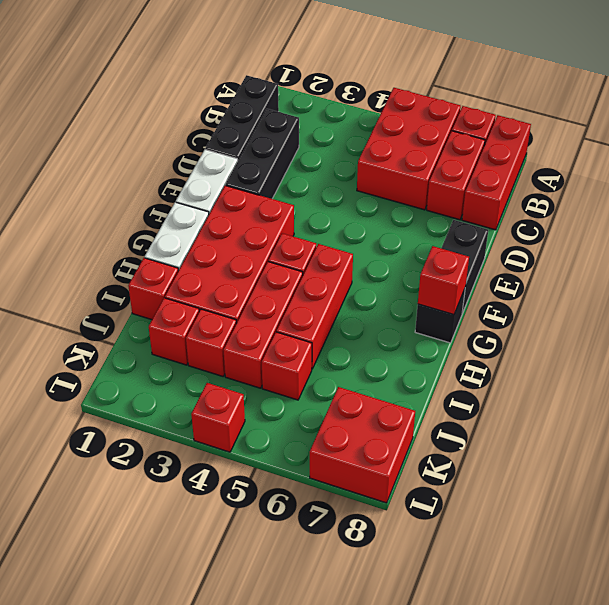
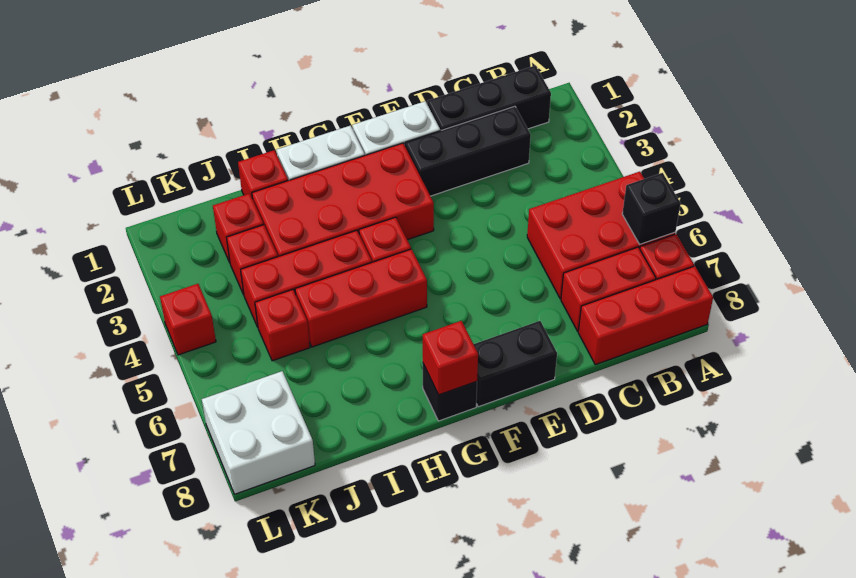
none -> black brick A6 level 2
red brick K7:L8 level 1 -> white brick K7:L8 level 1

